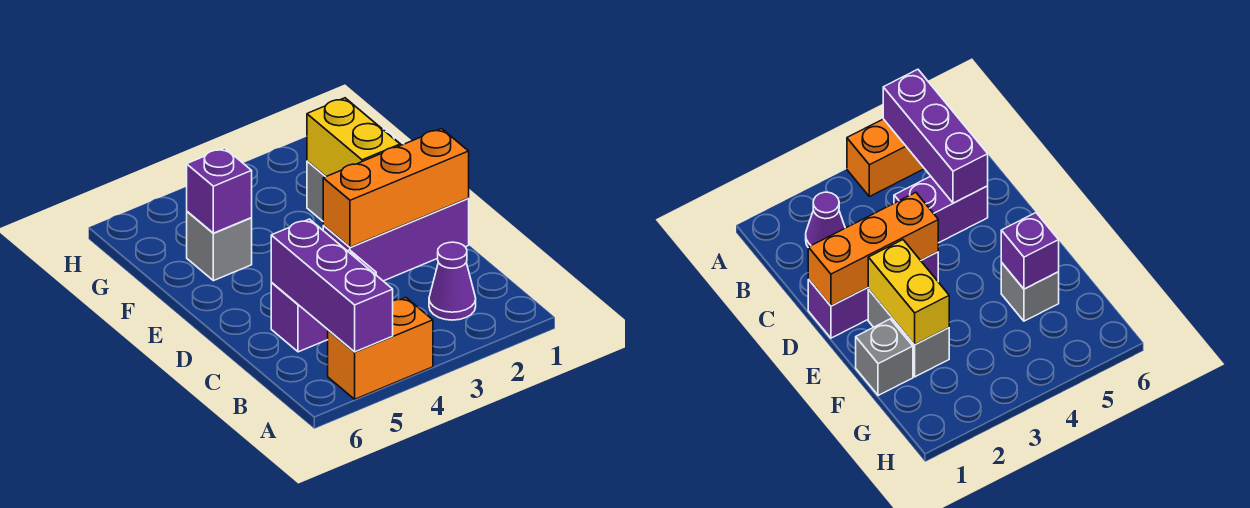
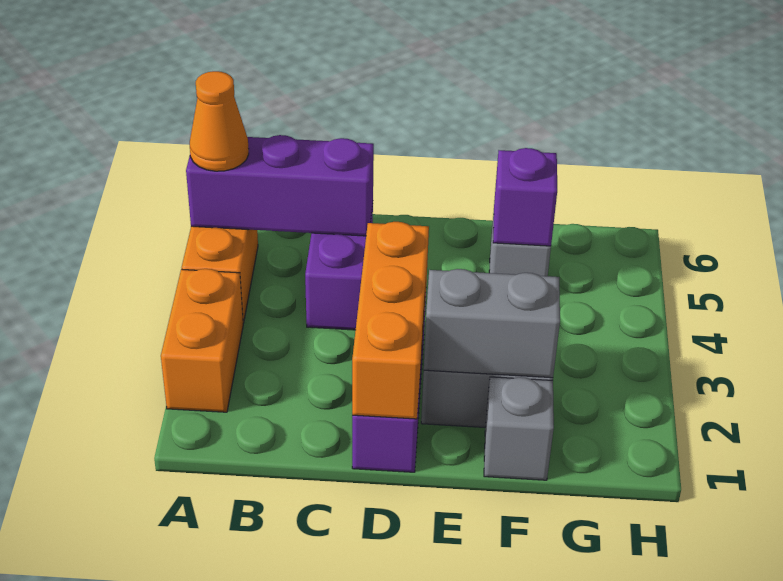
none -> orange brick A2:A3 level 1
none -> orange cone A5 level 3
purple cone B2 level 1 -> none
yellow brick E2:F2 level 2 -> grey brick E2:F2 level 2

